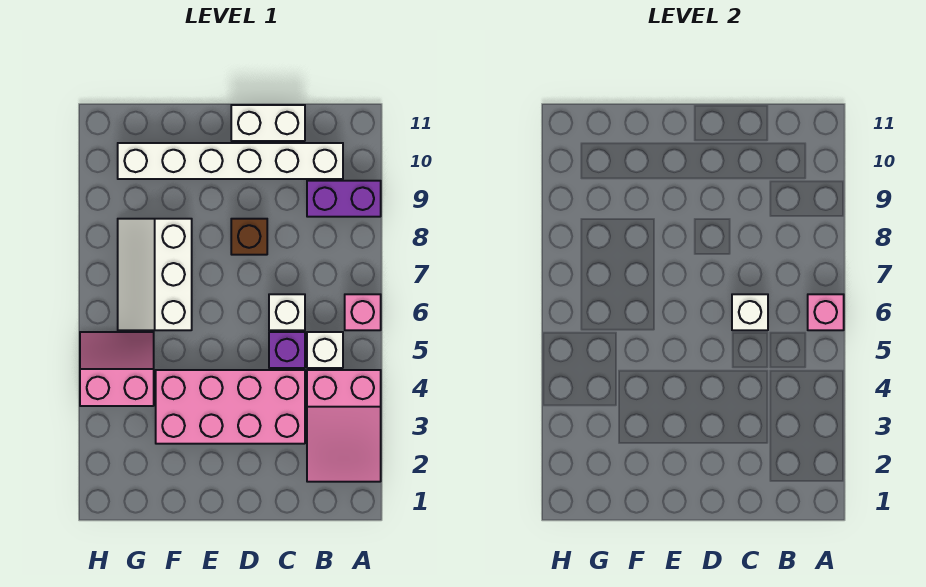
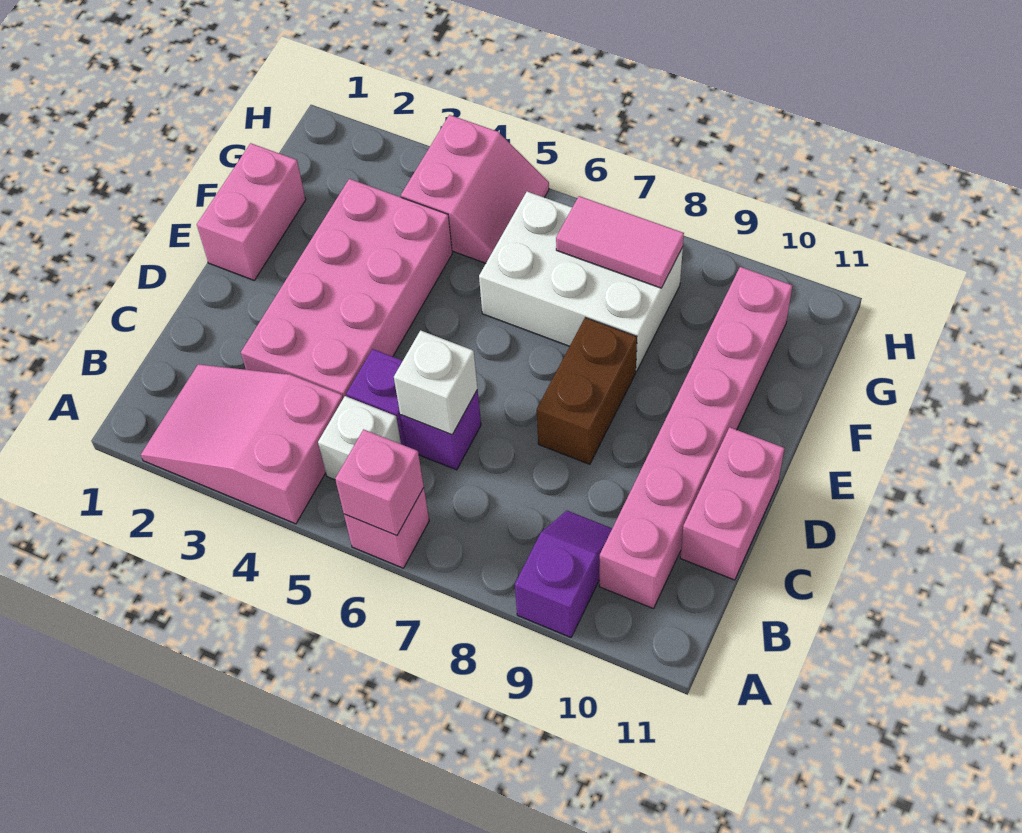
purple brick A9:B9 level 1 -> purple slope A9:B9 level 1 top A
white brick B10:G10 level 1 -> pink brick B10:G10 level 1
white brick C6 level 1 -> purple brick C6 level 1
white brick C11:D11 level 1 -> pink brick C11:D11 level 1
brown brick D8 level 1 -> brown brick D8:E8 level 1
none -> pink brick E1:F1 level 1
white slope F6:G8 level 1 top F -> white brick F6:G8 level 1
none -> pink tile G7:G8 level 2

